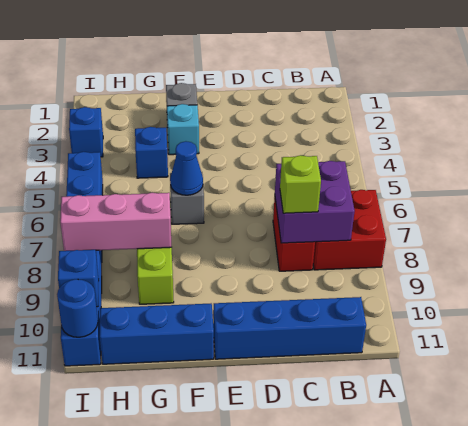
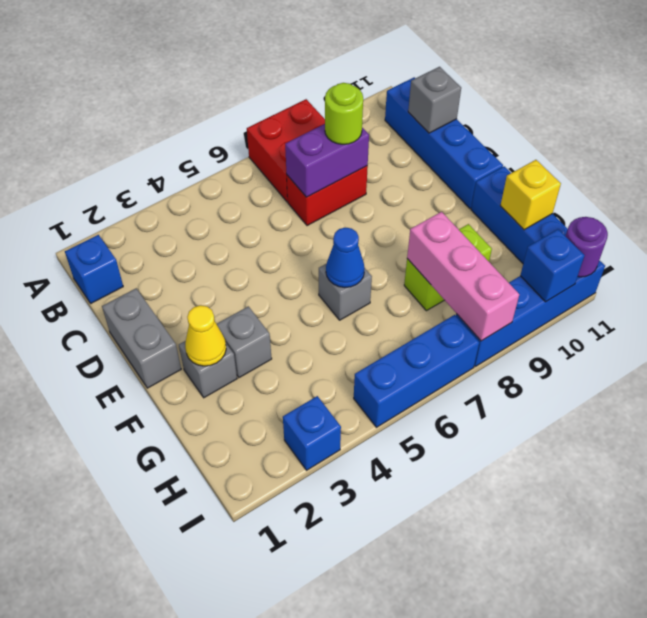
purple brick B7:C8 level 2 -> purple brick C7:C8 level 2
lime brick C8 level 3 -> lime round brick C8 level 3
none -> grey brick C11 level 2
none -> grey brick D1:E1 level 1
none -> yellow cone F2 level 2
cyan brick F3 level 1 -> grey brick F3 level 1
blue brick G4 level 1 -> blue brick B1 level 1
none -> yellow brick G11 level 2
blue round brick I11 level 2 -> purple round brick I11 level 2

